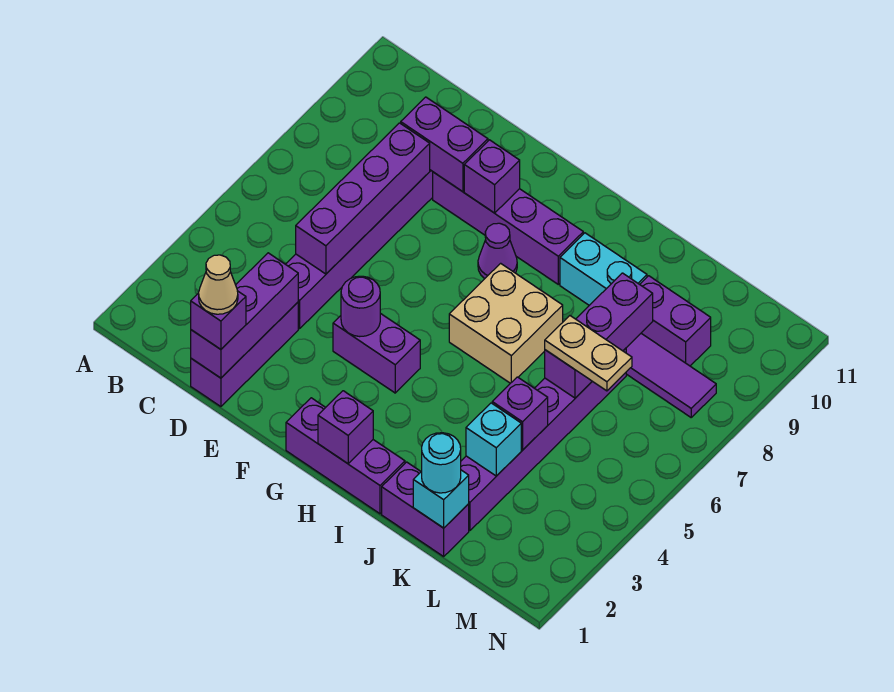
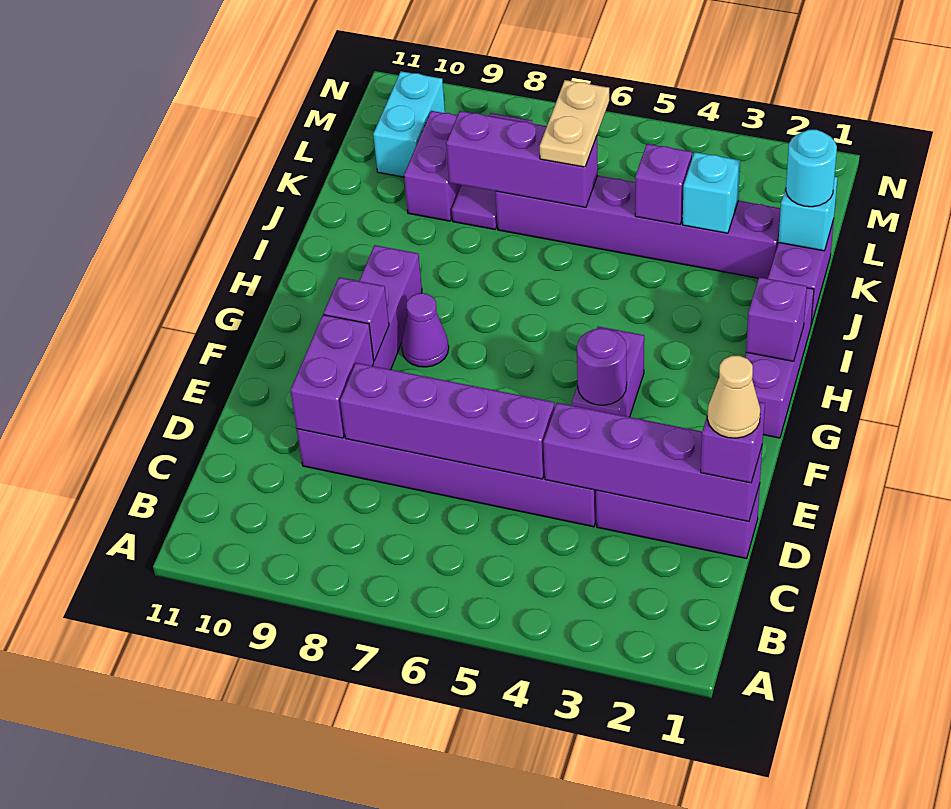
purple brick D1:D3 level 2 -> purple brick D1:D4 level 2
tan brick H6:I7 level 1 -> none
cyan brick I9:J9 level 1 -> cyan brick L10:M10 level 1

